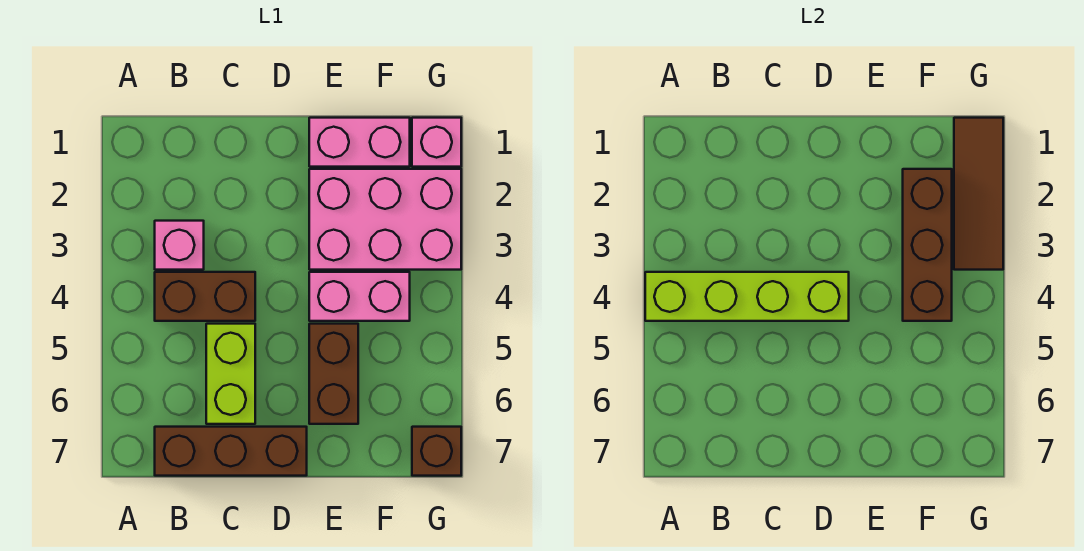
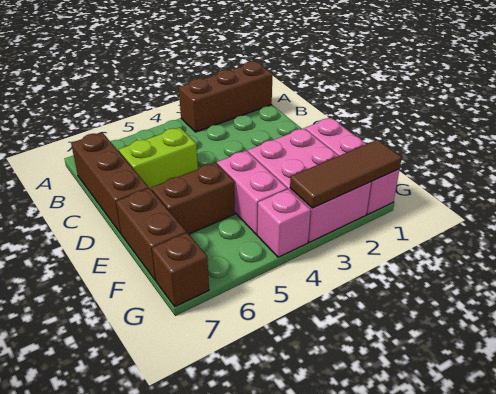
lime brick A4:D4 level 2 -> none
pink brick B3 level 1 -> pink brick G4 level 1
brown brick B4:C4 level 1 -> brown brick E7:F7 level 1
brown brick F2:F4 level 2 -> brown brick A1:A3 level 1

